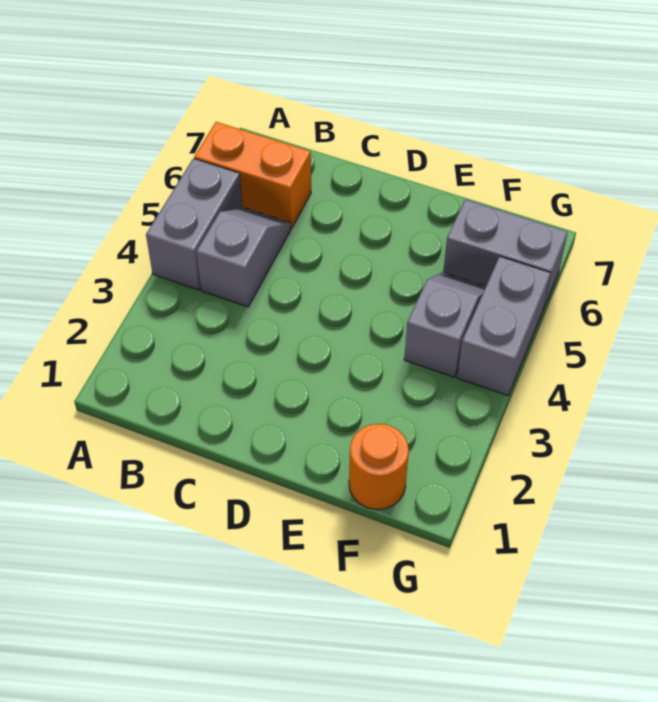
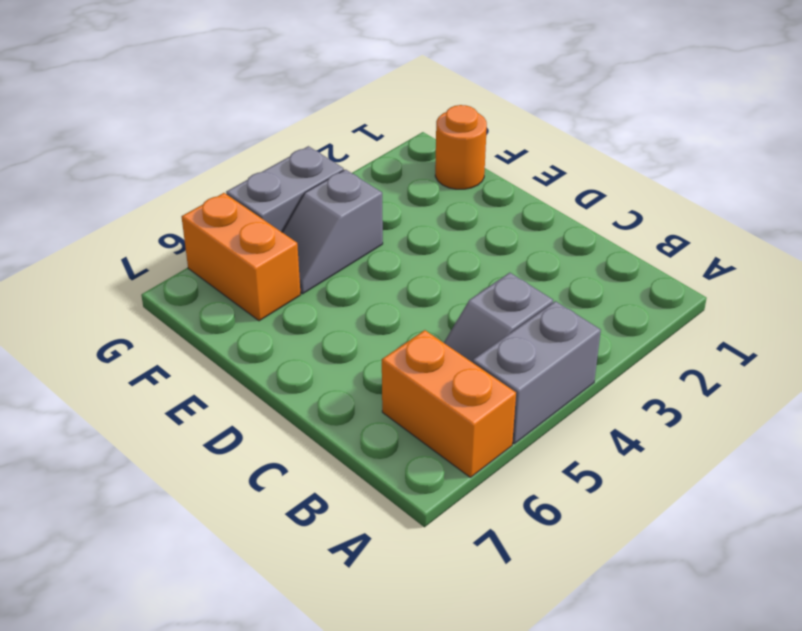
grey brick F6:G6 level 1 -> orange brick F6:G6 level 1

